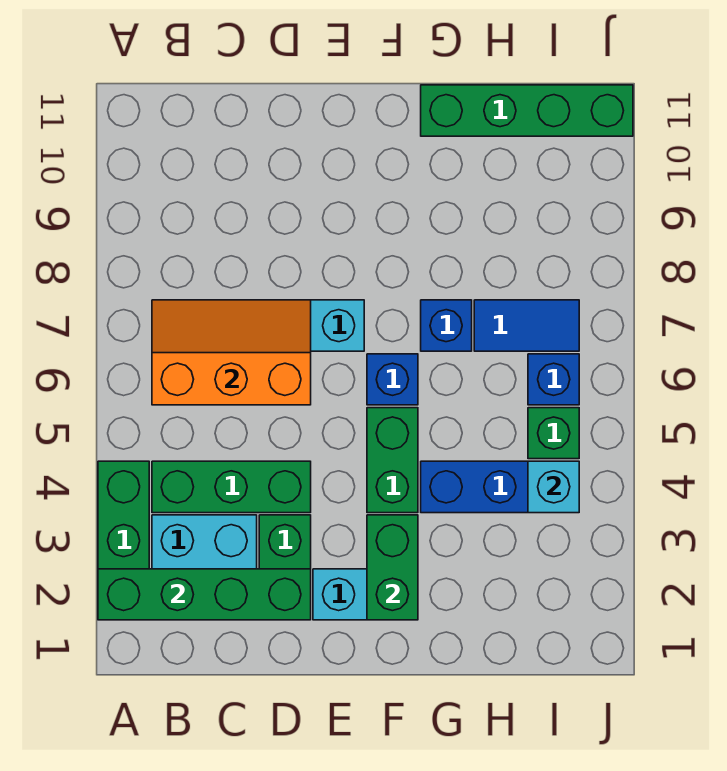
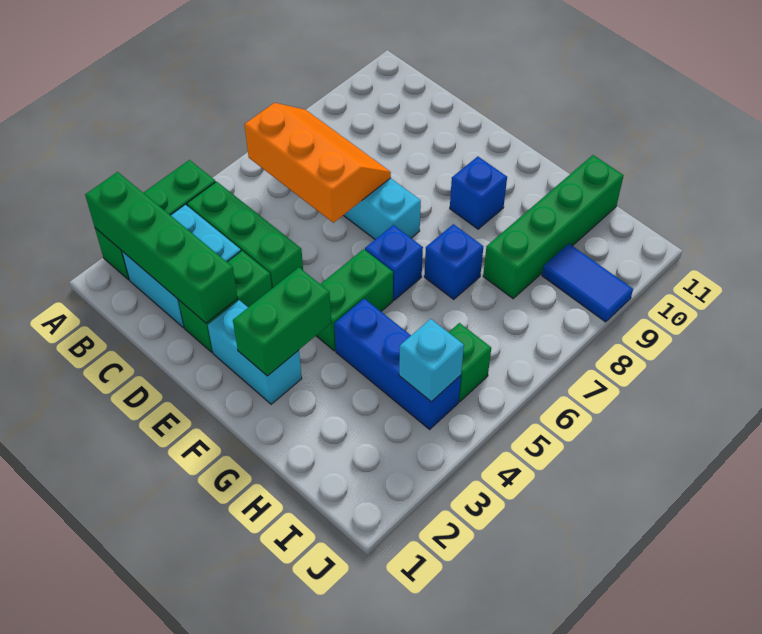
green brick G11:J11 level 1 -> green brick H8:H11 level 1
blue tile H7:I7 level 1 -> blue tile I9:J9 level 1
blue brick I6 level 1 -> blue brick F9 level 1

